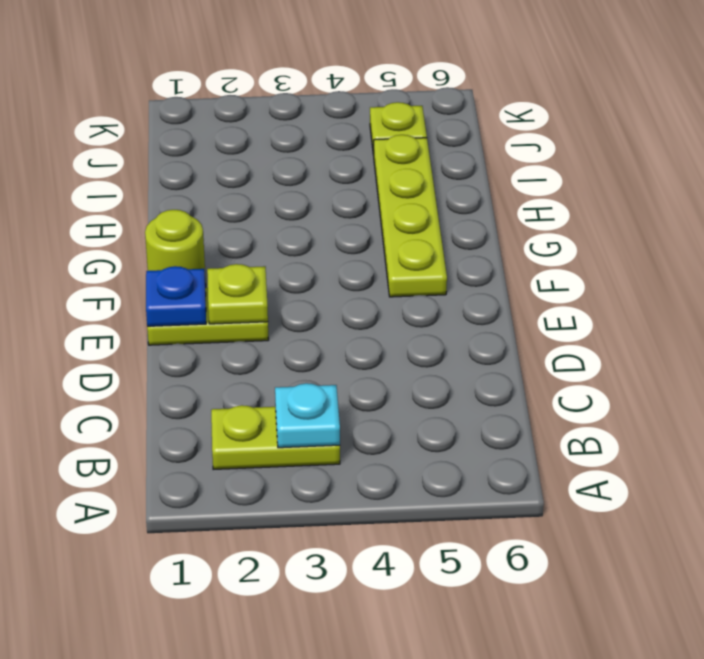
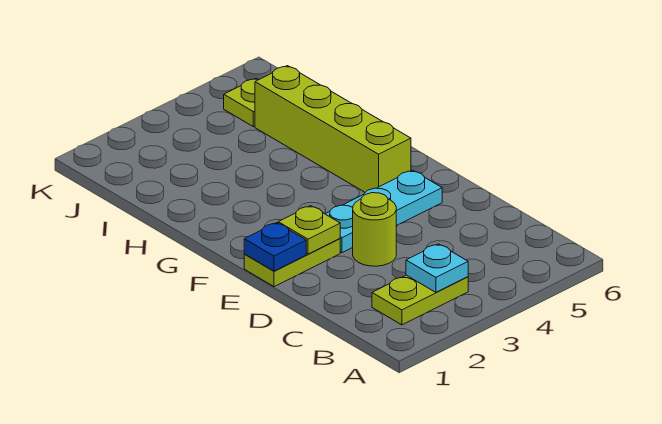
none -> cyan plate E3:E5 level 1
lime round brick F1 level 1 -> lime round brick D3 level 1
lime plate F5:I5 level 1 -> lime brick F5:I5 level 1

